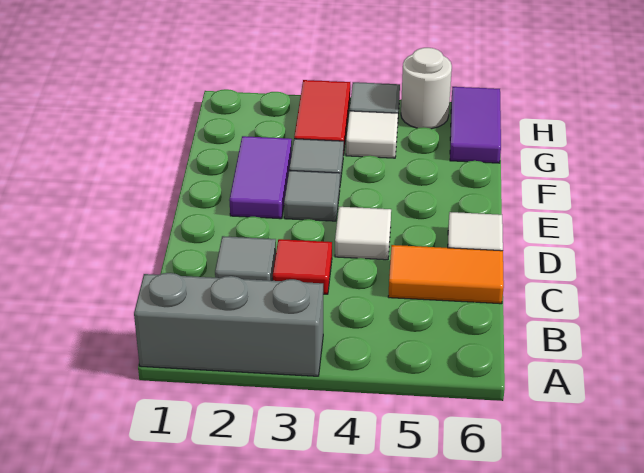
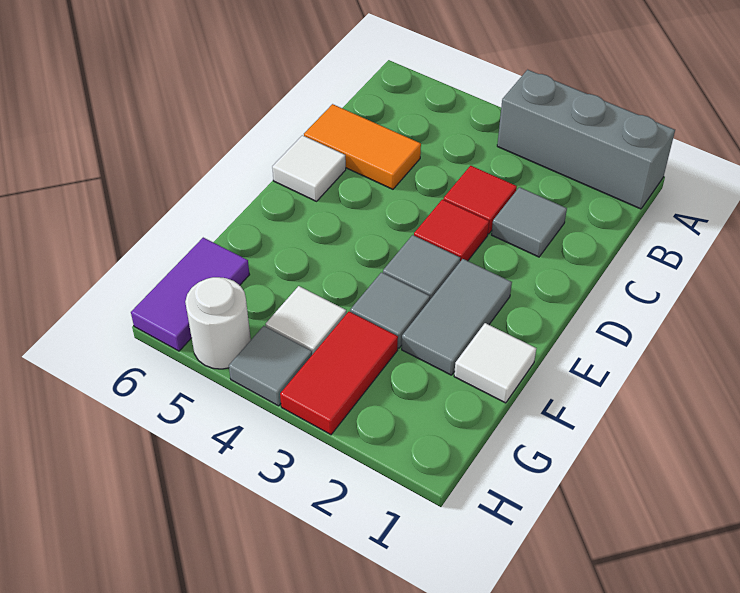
none -> red tile D3 level 1
white tile D4 level 1 -> white tile F1 level 1
purple tile E2:F2 level 1 -> grey tile E2:F2 level 1

